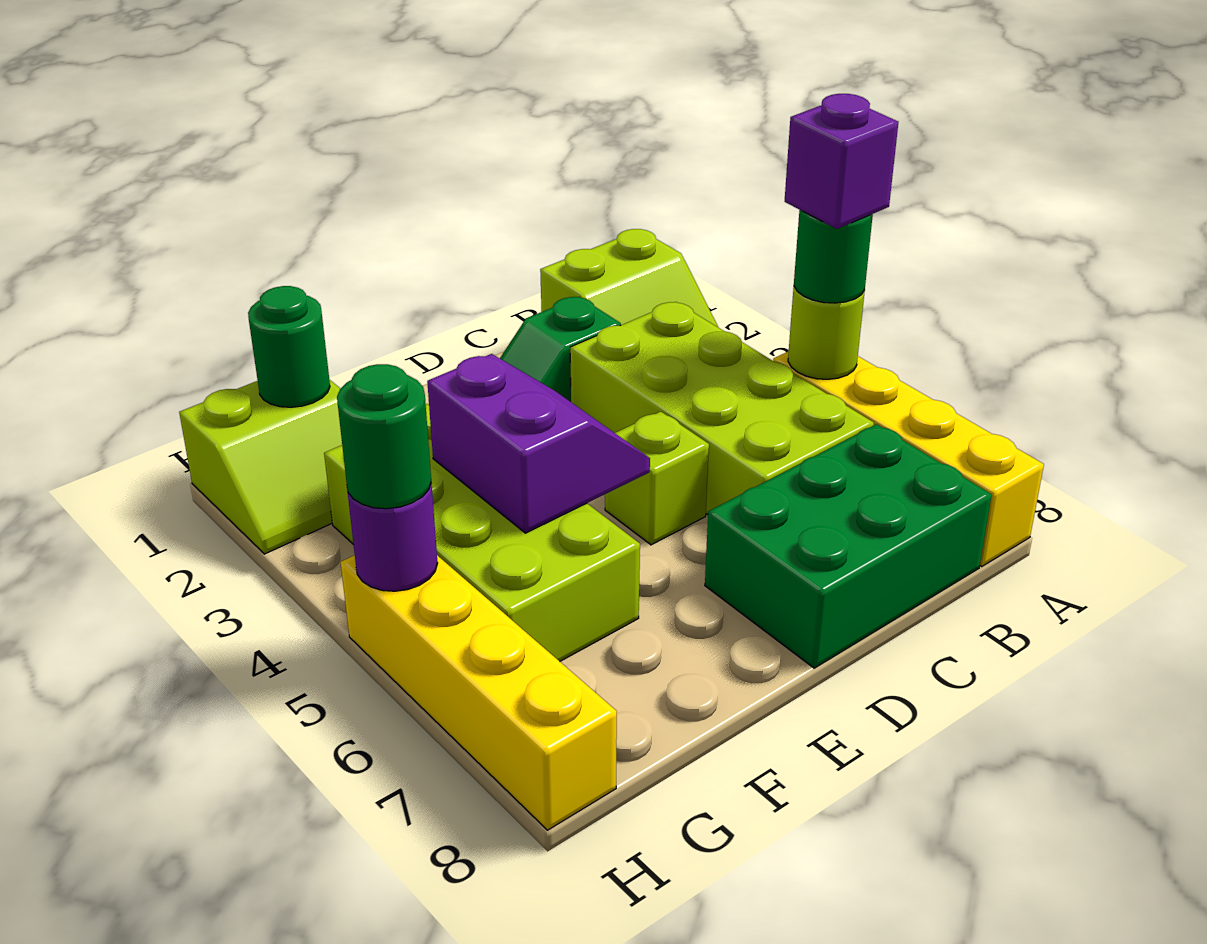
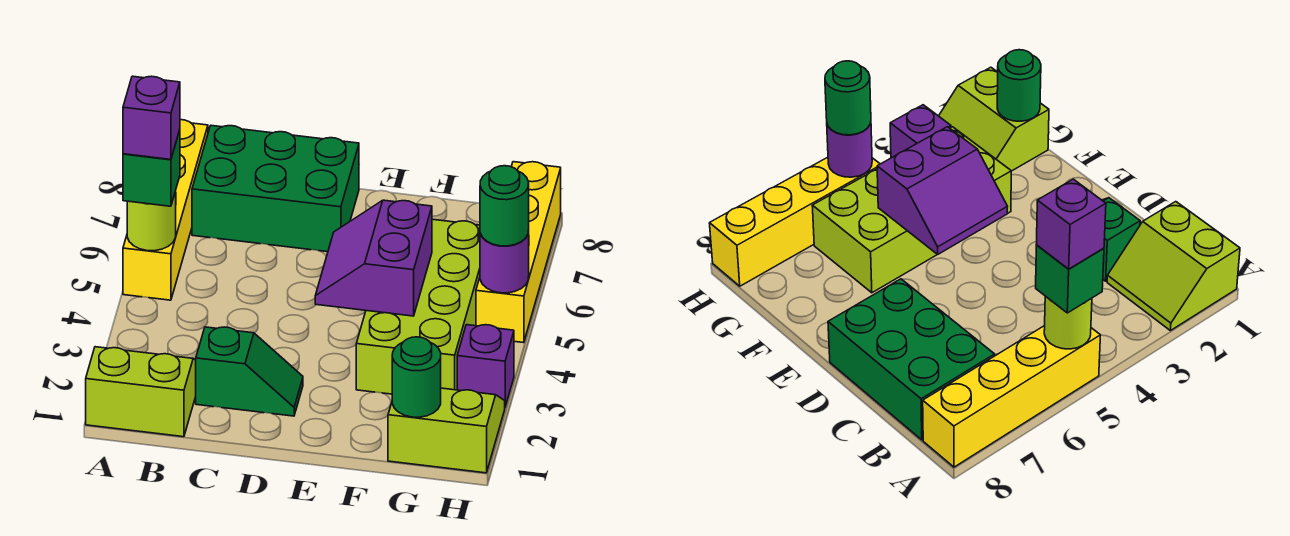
green round brick A5 level 3 -> green brick A5 level 3
lime brick B3:C6 level 1 -> none
lime brick D5 level 1 -> none
none -> purple brick H3 level 1

